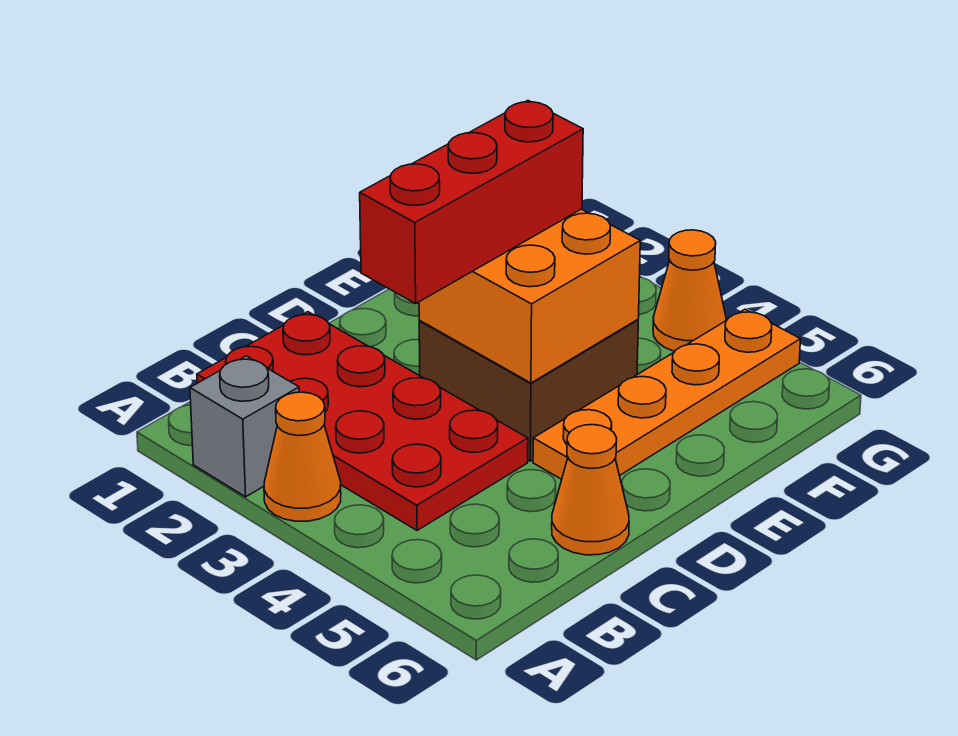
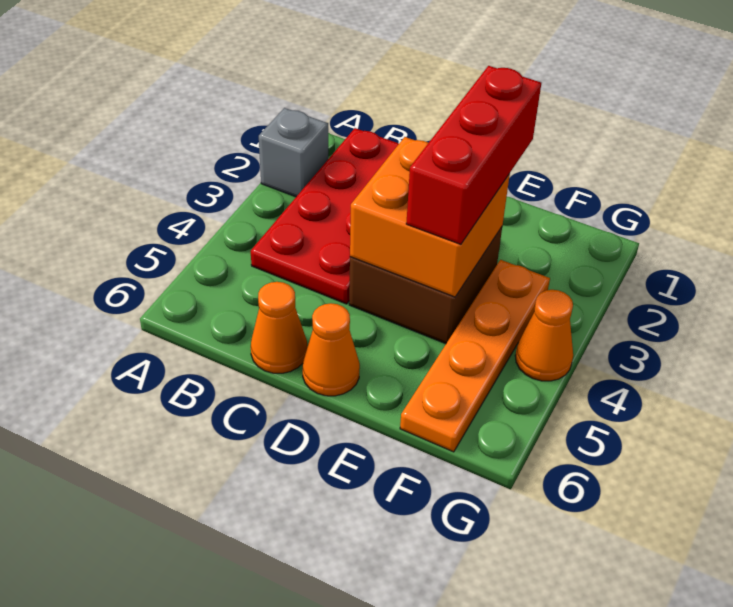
orange cone A3 level 1 -> orange cone D6 level 1
red brick C3:E3 level 3 -> red brick E2:E4 level 3
orange plate D5:G5 level 1 -> orange plate F3:F6 level 1

